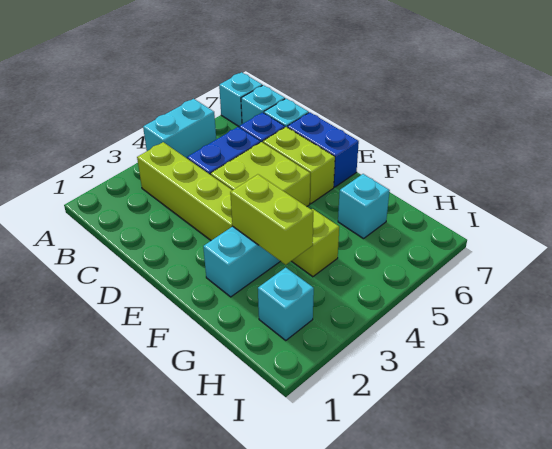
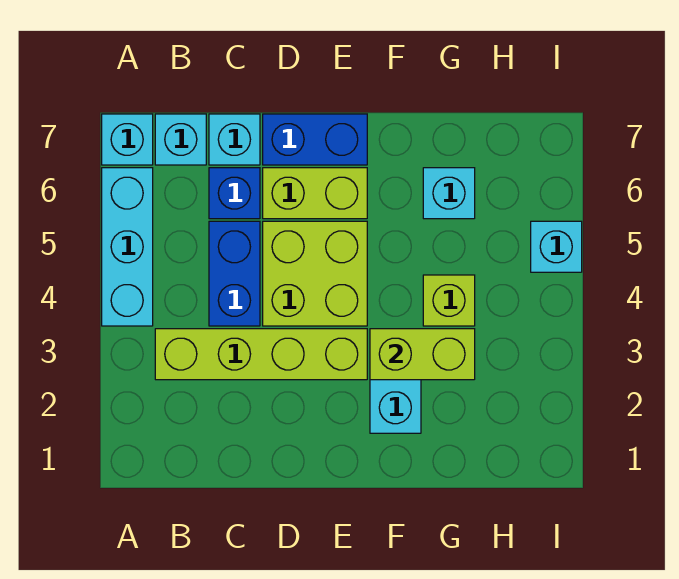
cyan brick A4:A5 level 1 -> cyan brick A4:A6 level 1
cyan brick H2 level 1 -> cyan brick I5 level 1

